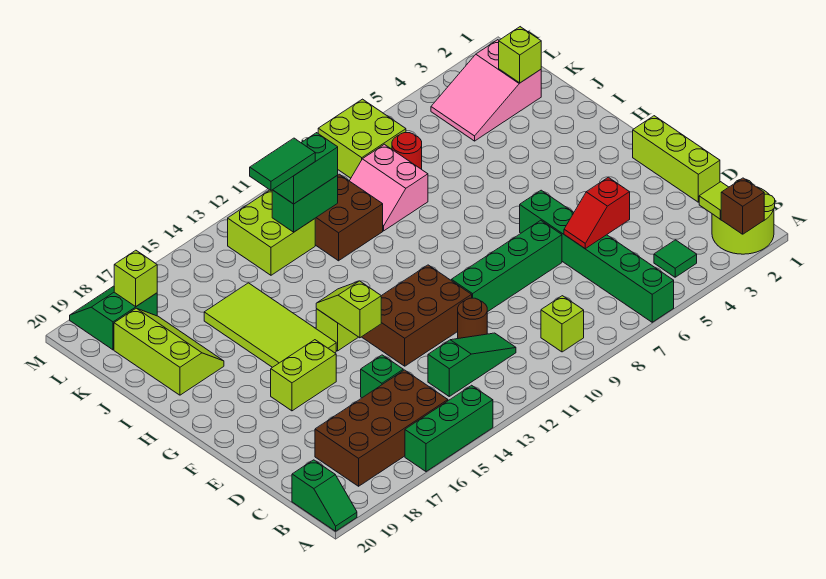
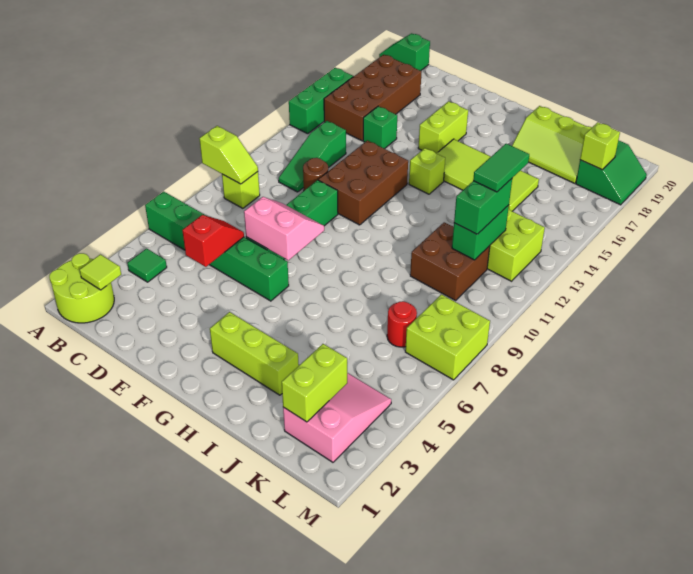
brown brick A2 level 2 -> none
lime brick D1:F1 level 1 -> lime brick G3:I3 level 1
lime slope F14:G14 level 2 top F -> lime slope A9:B9 level 2 top A
pink slope J8:K9 level 1 top 8 -> pink slope E7:F8 level 2 top 7
lime brick K2 level 2 -> lime brick K2:K3 level 2

